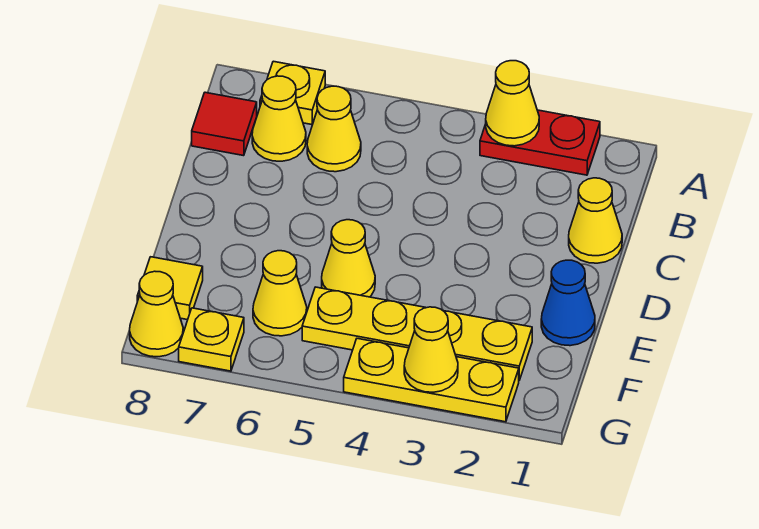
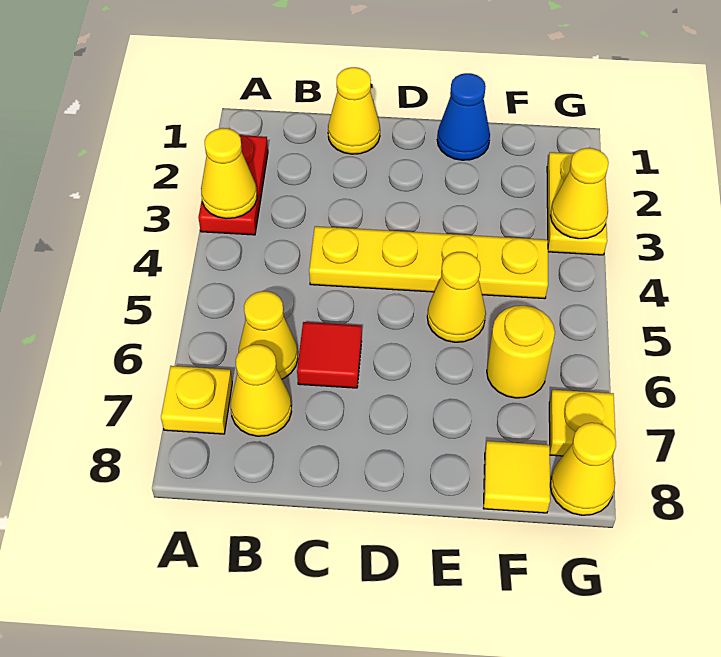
red tile B8 level 1 -> red tile C6 level 1
yellow plate F2:F5 level 1 -> yellow plate C4:F4 level 1
yellow cone F6 level 1 -> yellow round brick F6 level 1
yellow plate G2:G4 level 1 -> yellow plate G2:G3 level 1

